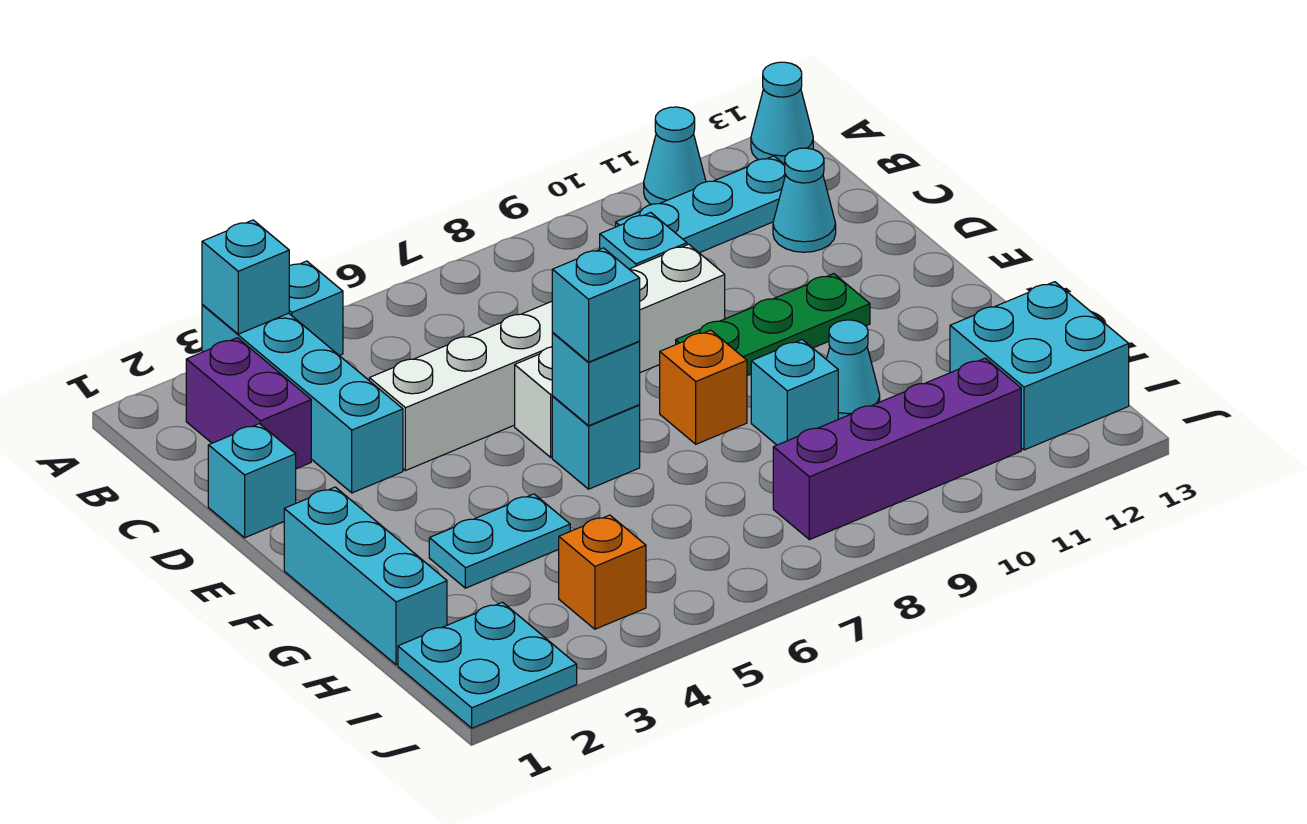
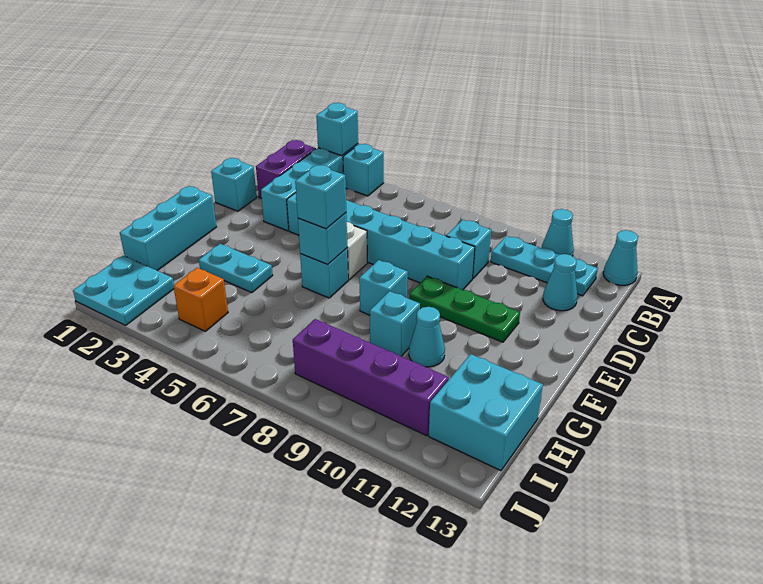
white brick D4:D9 level 1 -> cyan brick D4:D9 level 1
orange brick F8 level 1 -> cyan brick F8 level 1

